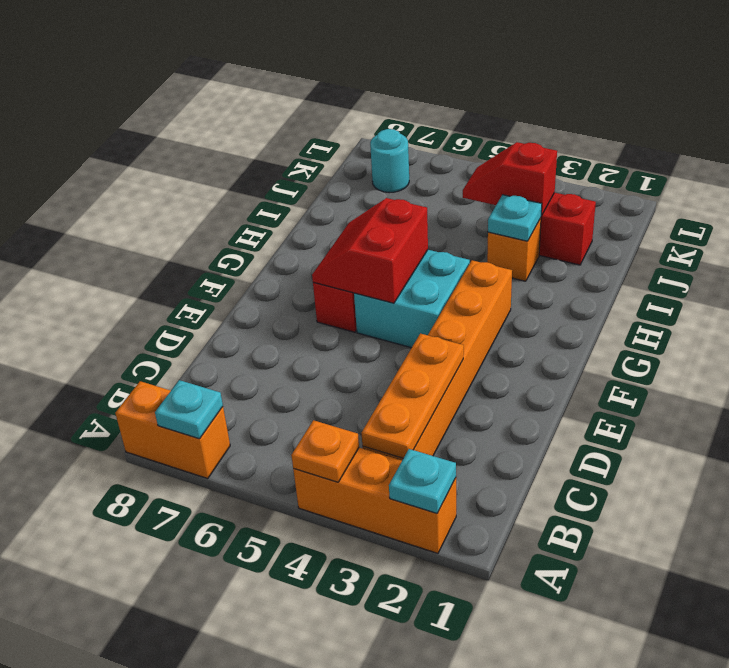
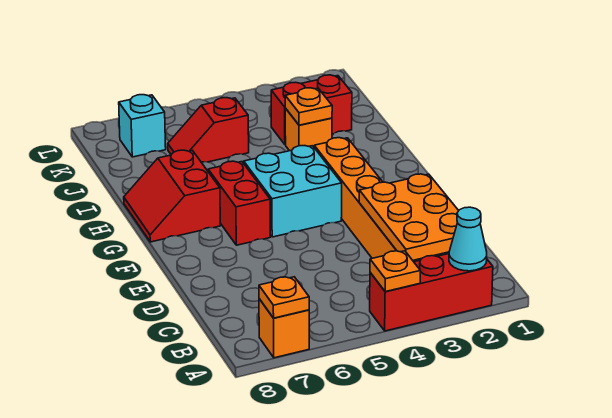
orange brick A2:A4 level 1 -> red brick A2:A4 level 1
cyan plate A2 level 2 -> cyan cone A2 level 2
orange brick A7:A8 level 1 -> orange brick A7 level 1
cyan plate A7 level 2 -> orange plate A7 level 2
orange plate B3:D3 level 2 -> orange plate B2:D3 level 2
red slope F5:G6 level 2 top 5 -> red slope G7:H8 level 1 top 7
cyan plate I3 level 2 -> orange plate I3 level 2
red slope J3:J4 level 2 top 3 -> red slope J5:J6 level 1 top 5
cyan round brick K7 level 1 -> cyan brick K7 level 1

